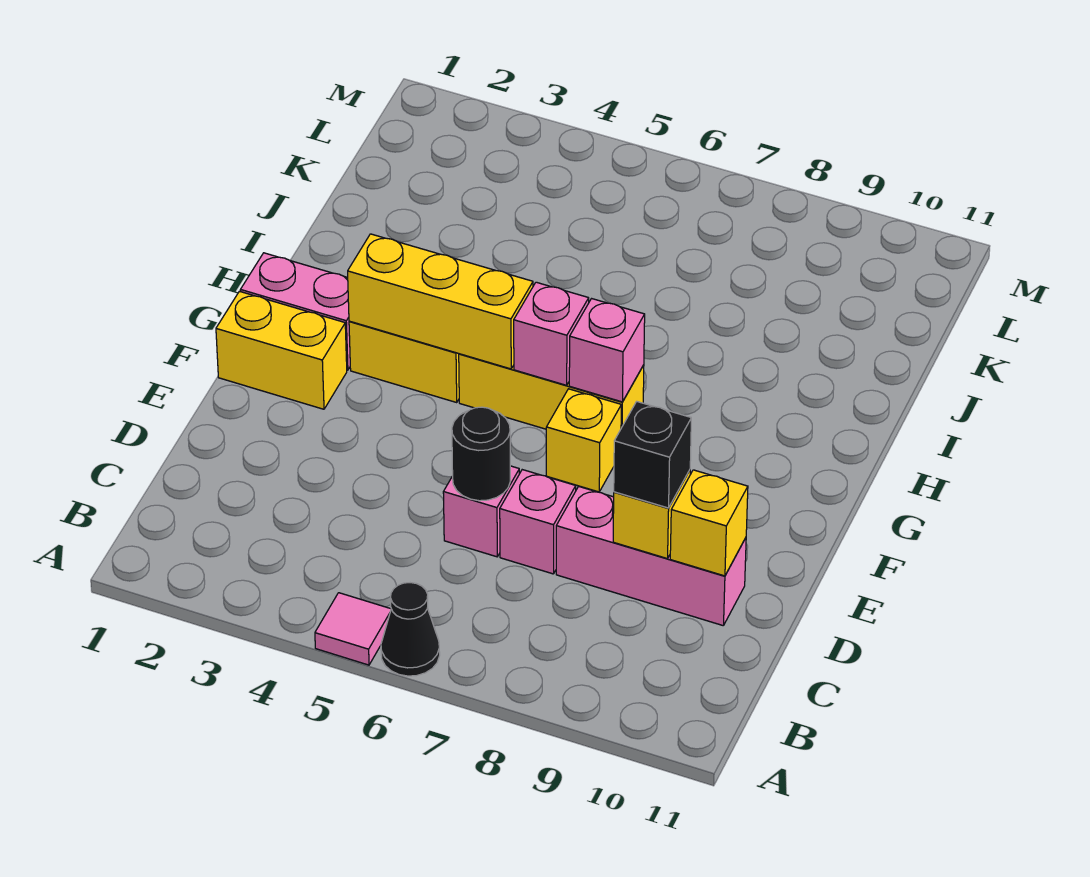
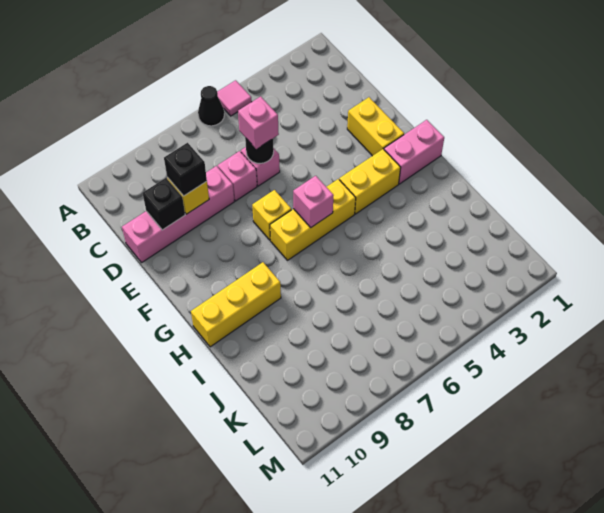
pink brick D8:D10 level 1 -> pink brick D8:D11 level 1
yellow brick D10 level 2 -> black brick D10 level 2
yellow brick F1:F2 level 1 -> yellow brick E2:F2 level 1
yellow brick G3:G5 level 2 -> yellow brick H9:H11 level 1
pink brick G7 level 2 -> pink brick D6 level 3

